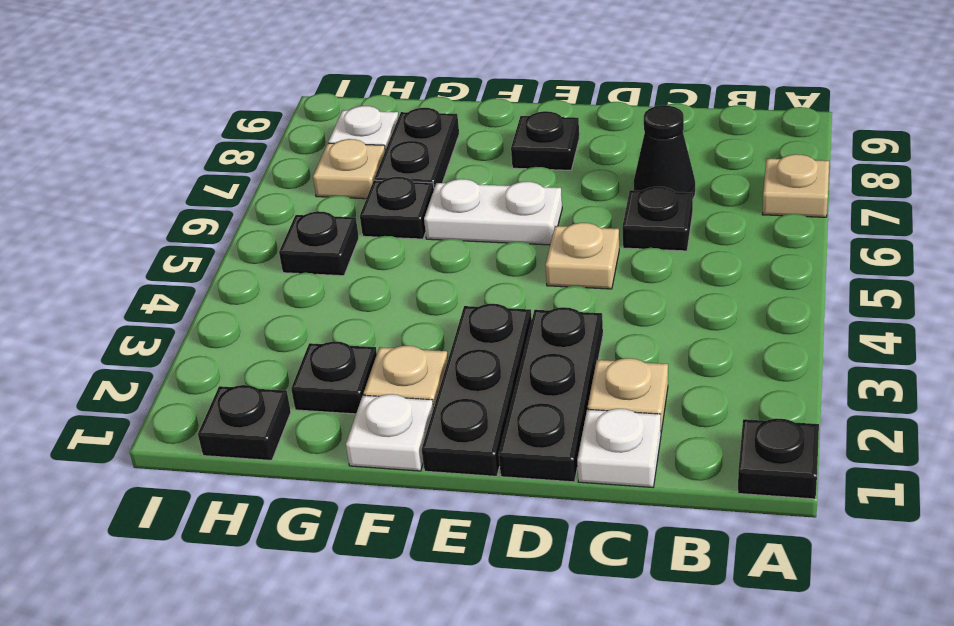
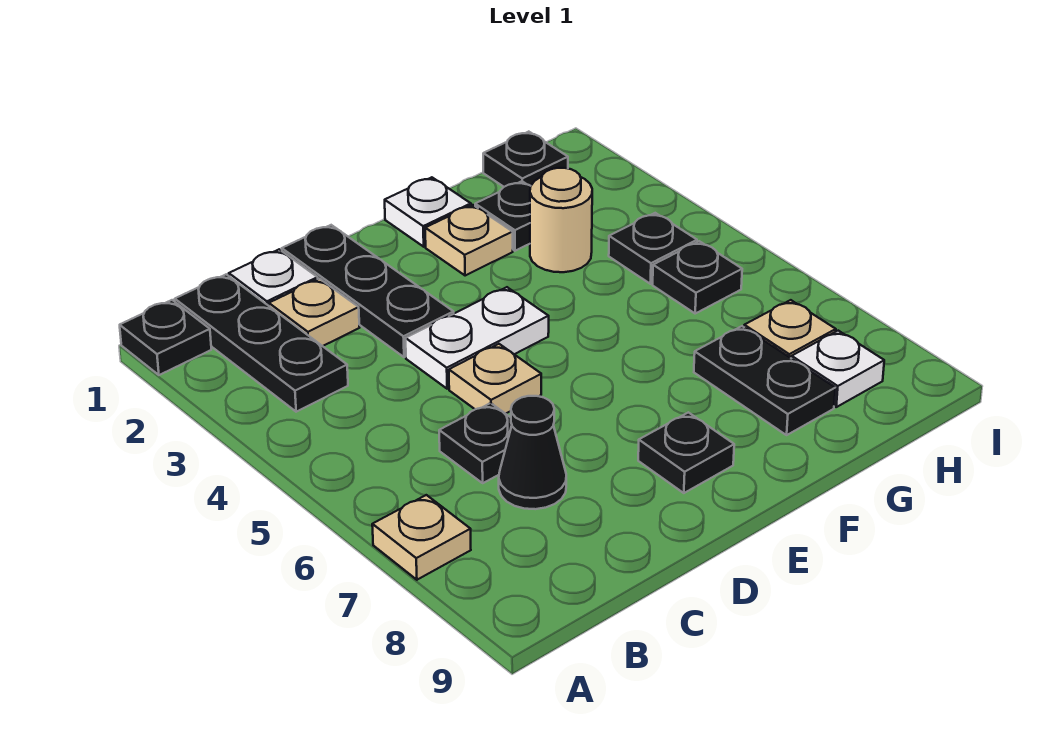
black plate E1:E3 level 1 -> black plate B1:B3 level 1
white plate E6:F6 level 1 -> white plate D4:E4 level 1
none -> tan round brick G3 level 1
black plate G6 level 1 -> black plate H4 level 1

